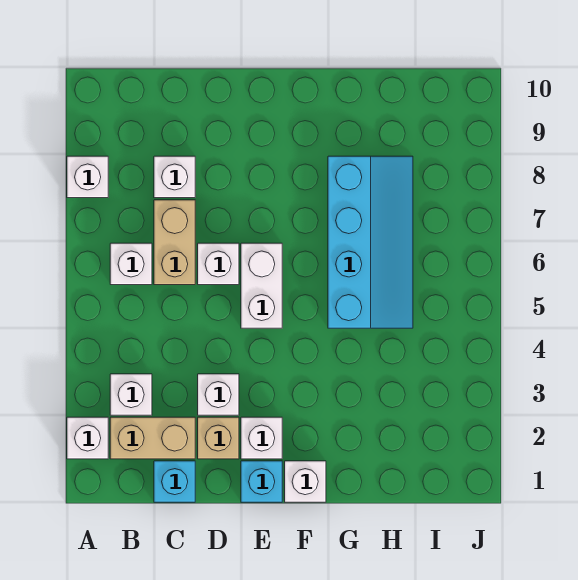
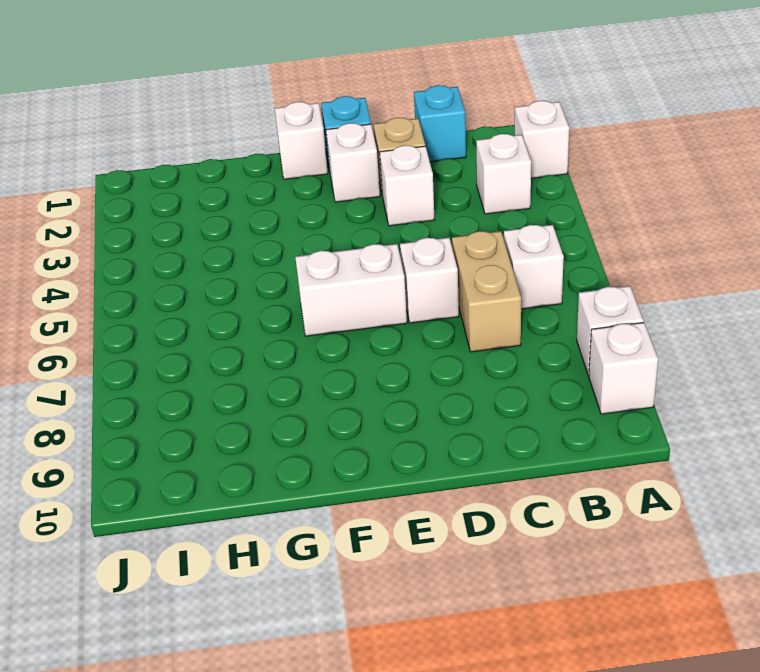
tan brick B2:C2 level 1 -> none
white brick C8 level 1 -> white brick A9 level 1
white brick E5:E6 level 1 -> white brick E6:F6 level 1
cyan slope G5:H8 level 1 top G -> none

